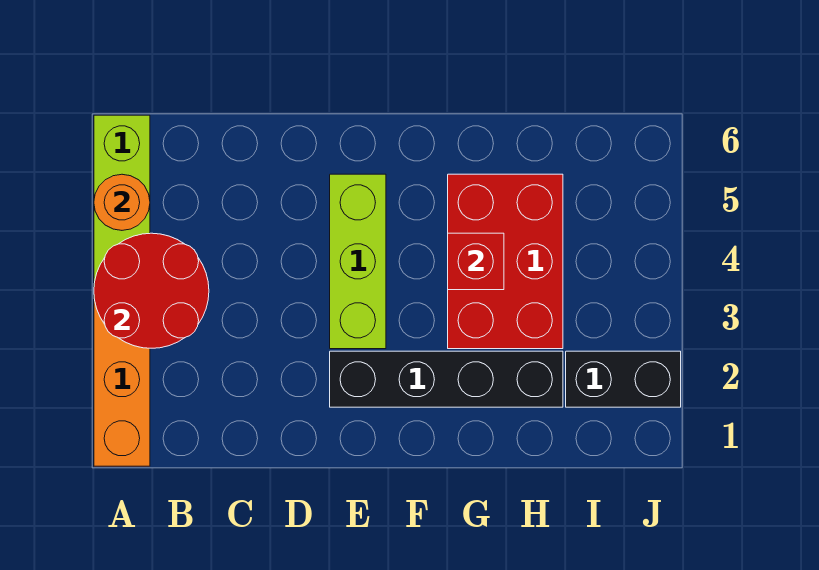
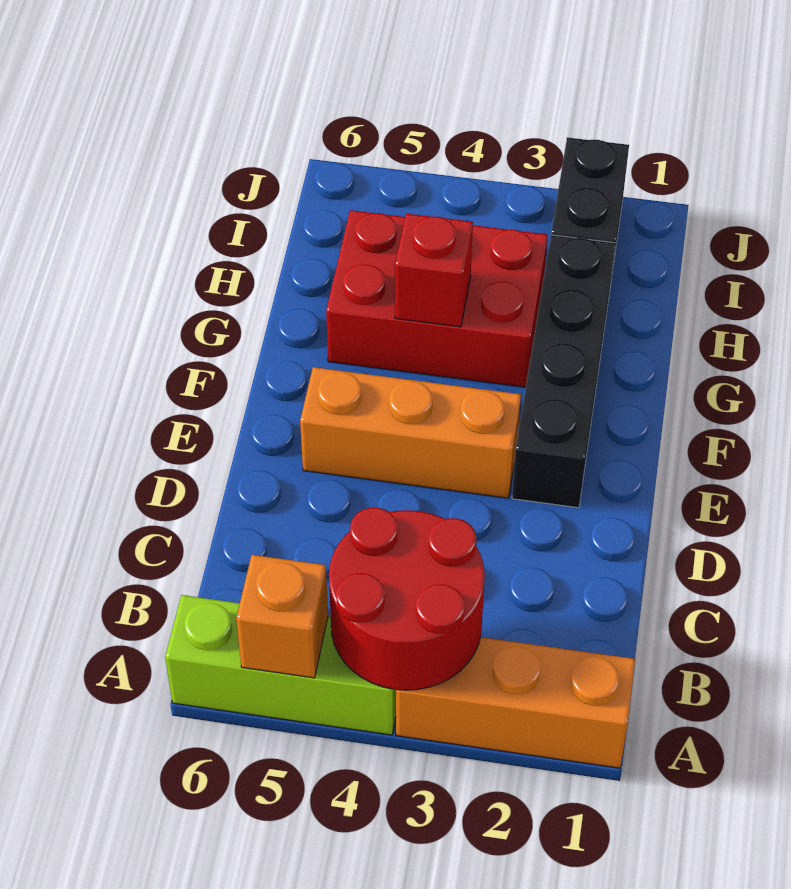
orange round brick A5 level 2 -> orange brick A5 level 2
lime brick E3:E5 level 1 -> orange brick E3:E5 level 1

